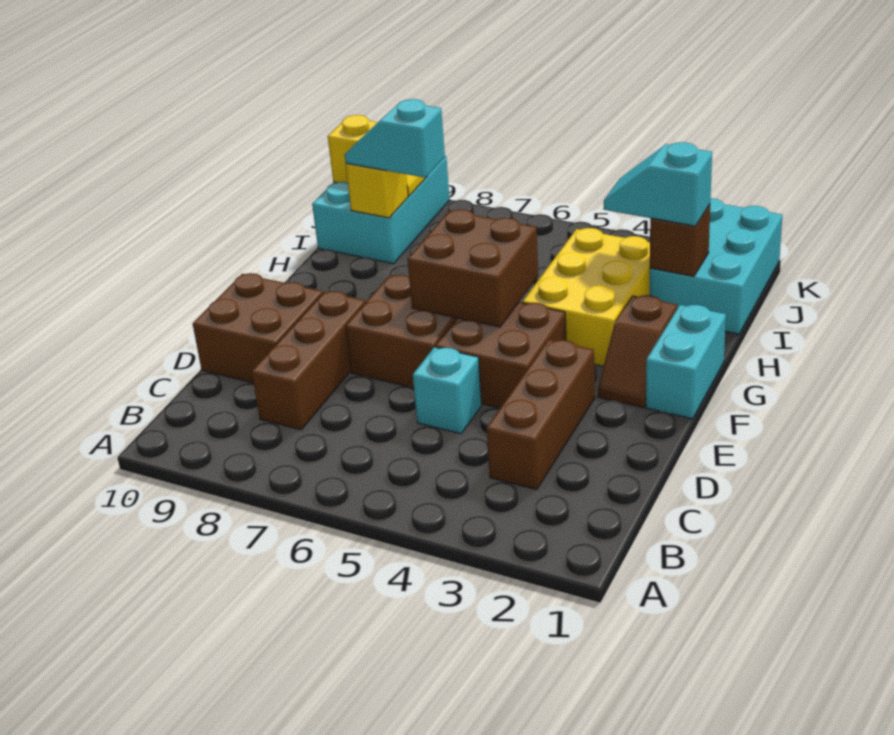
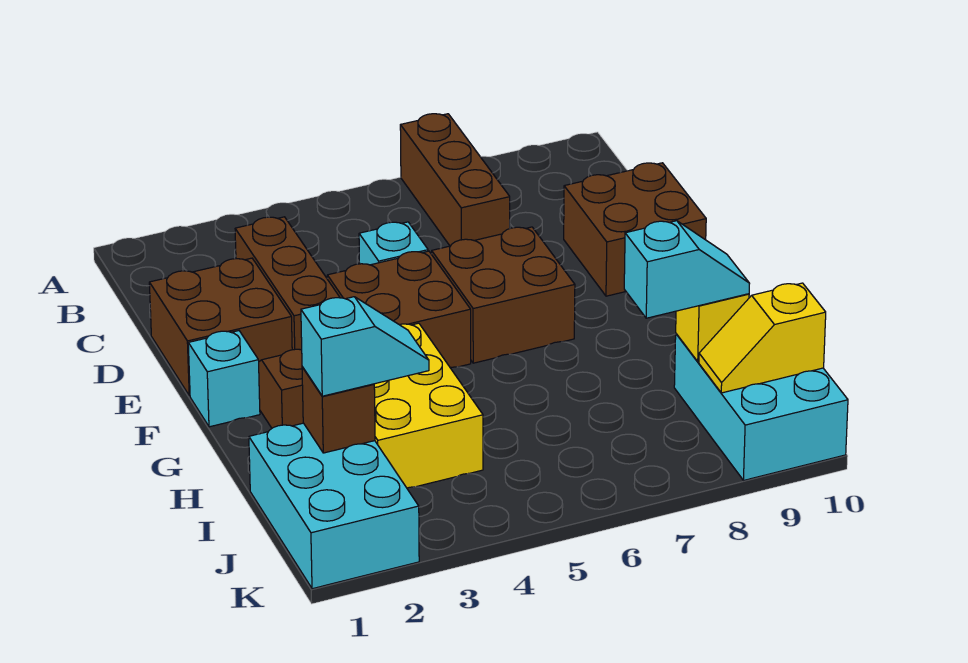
brown brick C8:E8 level 1 -> brown brick A7:C7 level 1
cyan brick F1:G1 level 1 -> cyan brick F1 level 1
brown brick F5:G6 level 2 -> brown brick D1:E2 level 1

